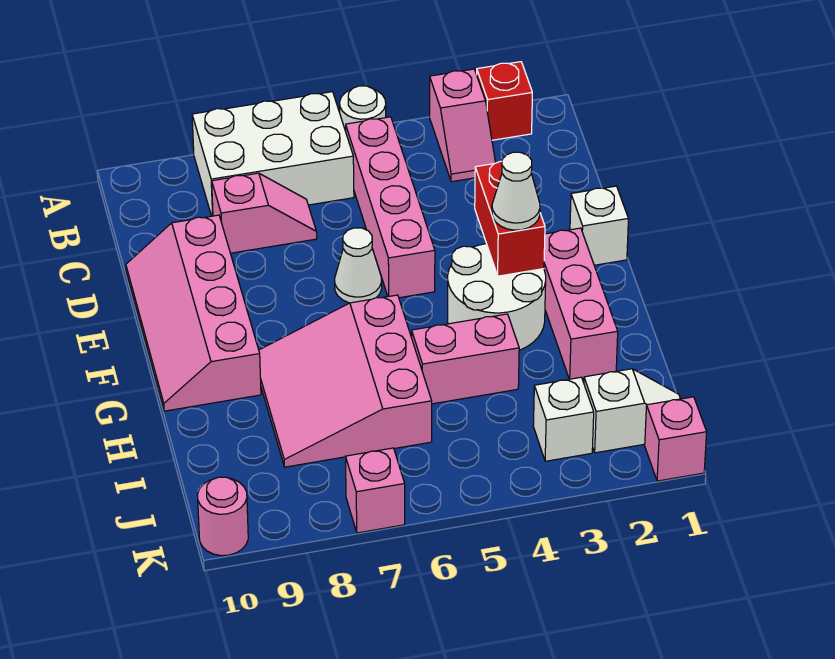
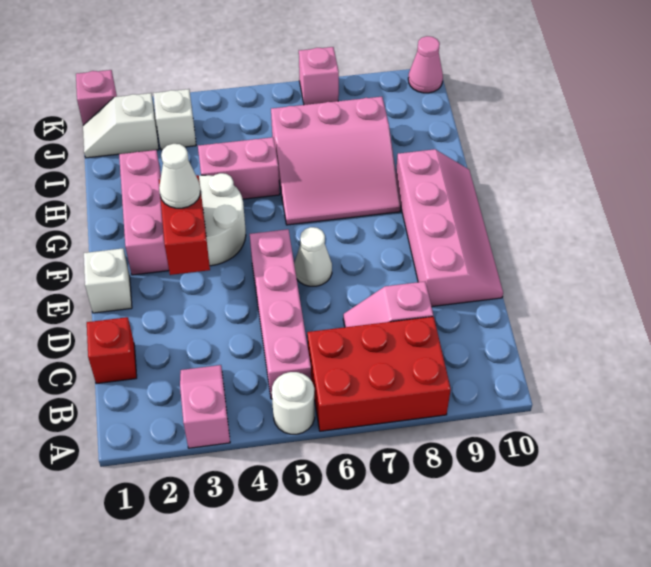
red brick A2 level 1 -> red brick C1 level 1
white brick A6:B8 level 1 -> red brick A6:B8 level 1
pink slope G6:I8 level 1 top 6 -> pink slope G6:I8 level 1 top I
pink round brick K10 level 1 -> pink cone K10 level 1

